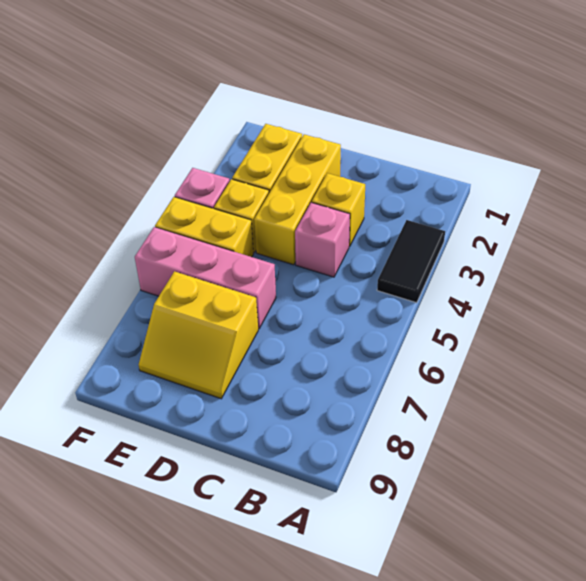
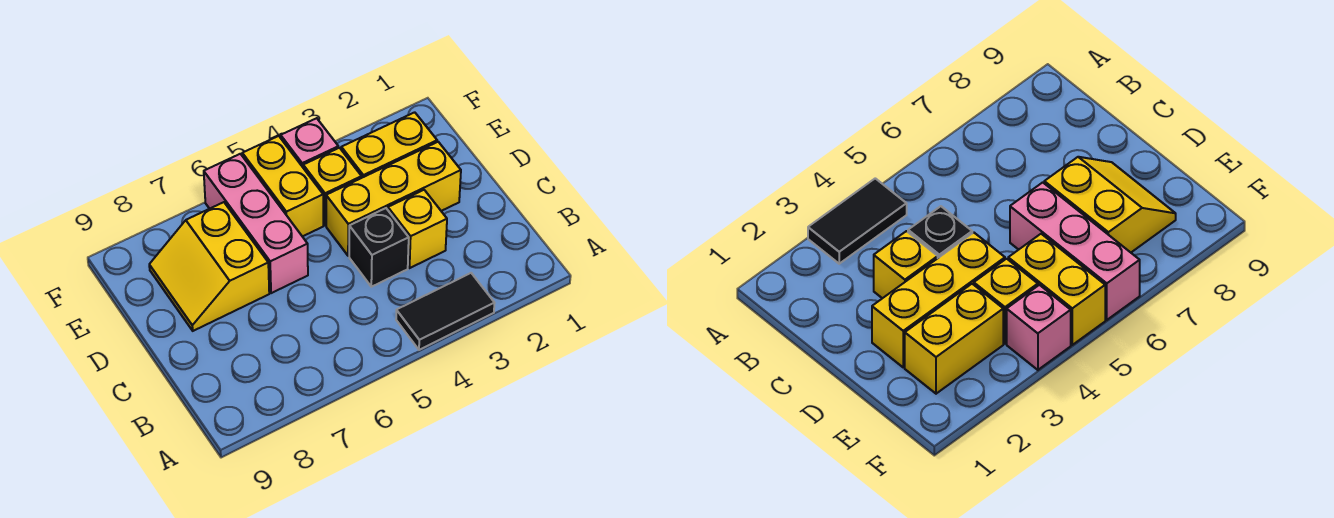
pink brick C4 level 1 -> black brick C4 level 1

